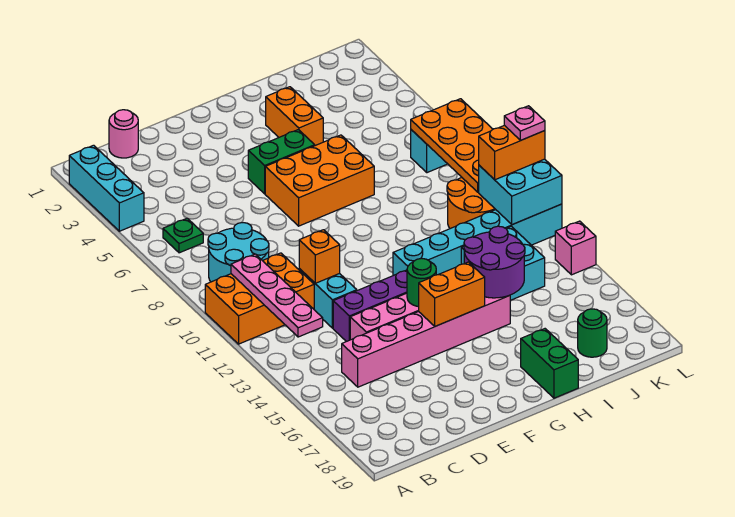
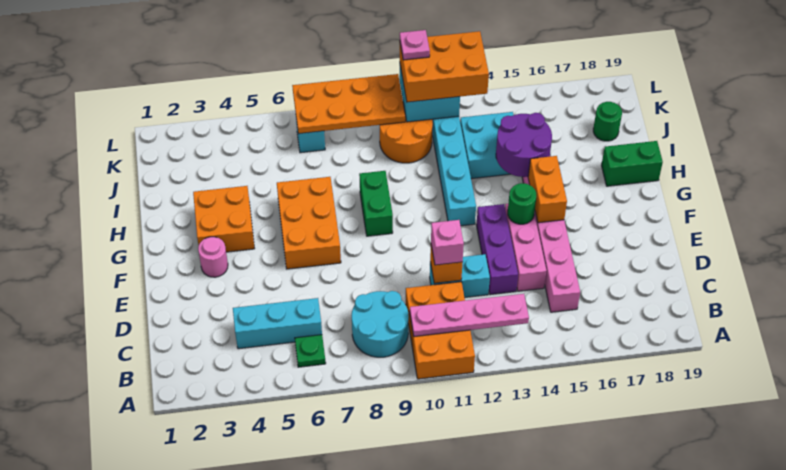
cyan brick A2:A4 level 1 -> cyan brick C4:C6 level 1
pink round brick C1 level 1 -> pink round brick F3 level 1
green brick F5:G5 level 1 -> green brick G9:H9 level 1
orange brick H3:H4 level 1 -> orange brick G3:H4 level 1
orange brick K11:L11 level 3 -> orange brick K11:L13 level 3
pink brick L14 level 1 -> pink brick D11 level 3

